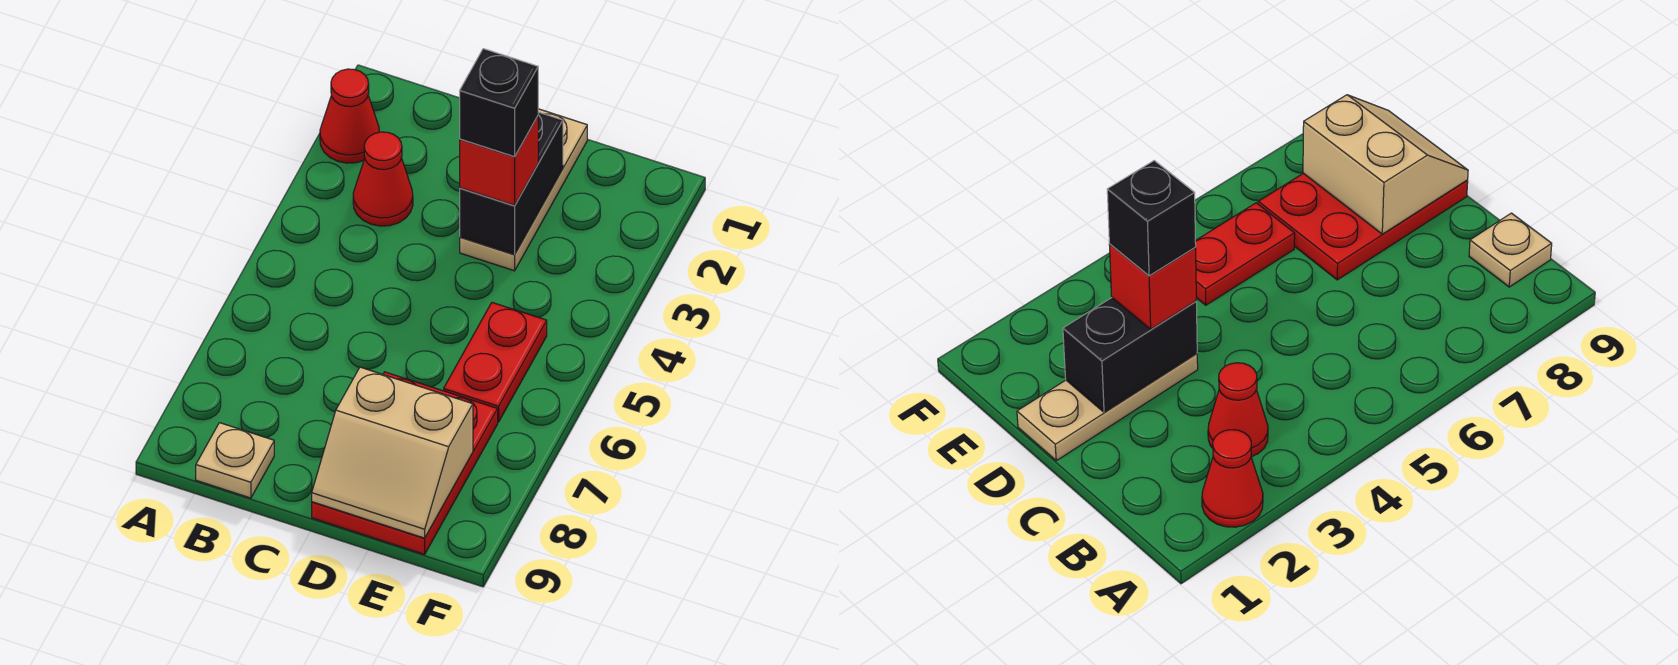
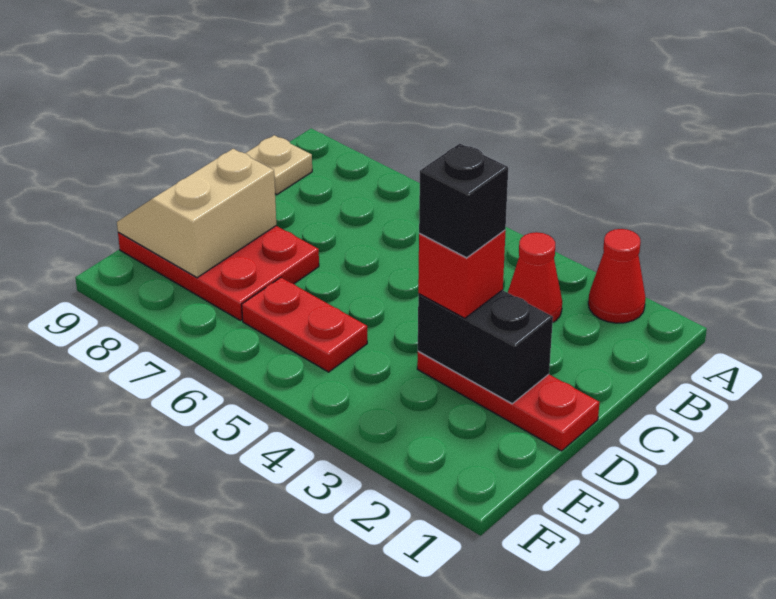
tan plate D1:D3 level 1 -> red plate D1:D3 level 1

